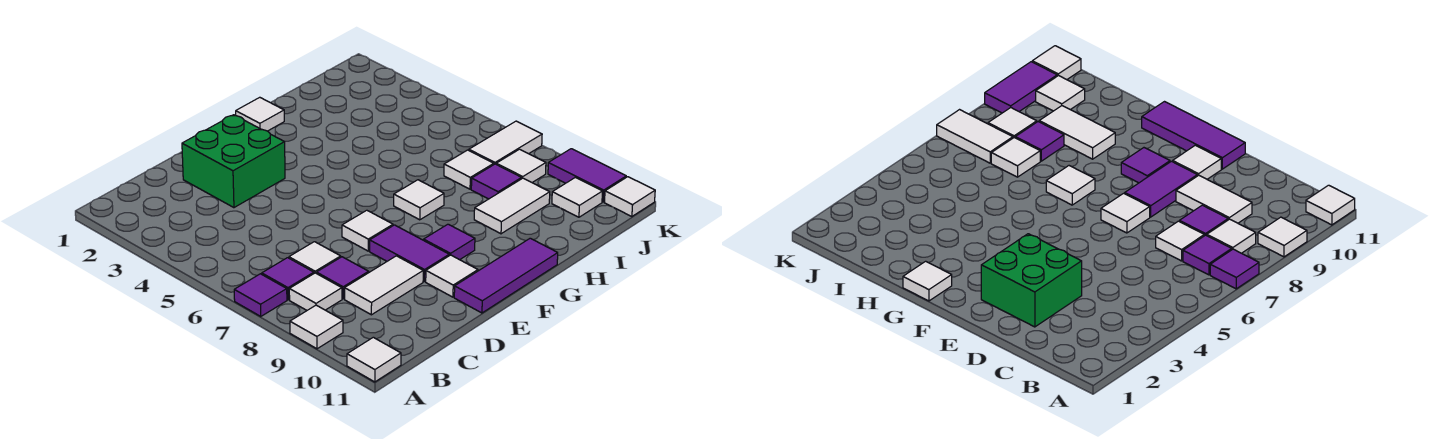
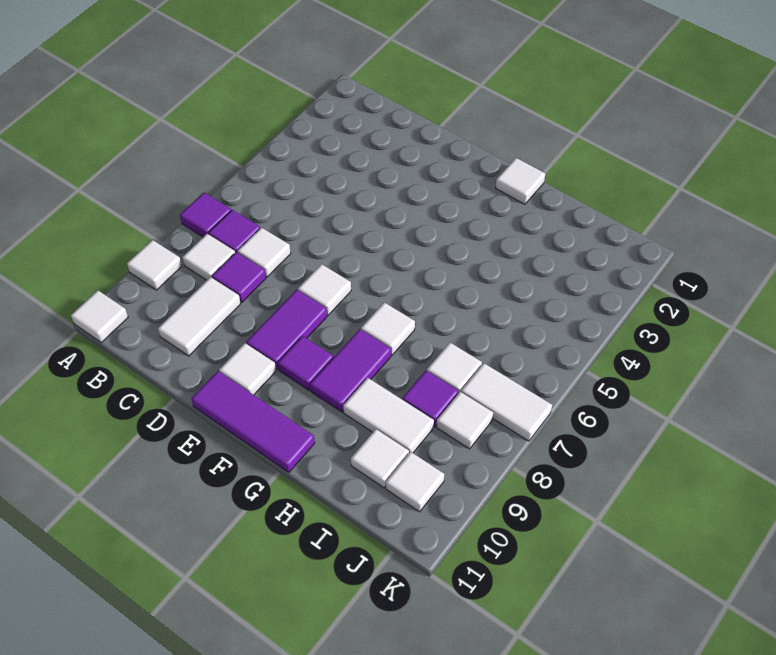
white tile C9:D9 level 1 -> white tile C9:C10 level 1
green brick D2:E3 level 1 -> none
purple tile K9:K10 level 1 -> purple tile G8:G9 level 1
white tile K11 level 1 -> white tile I10 level 1

